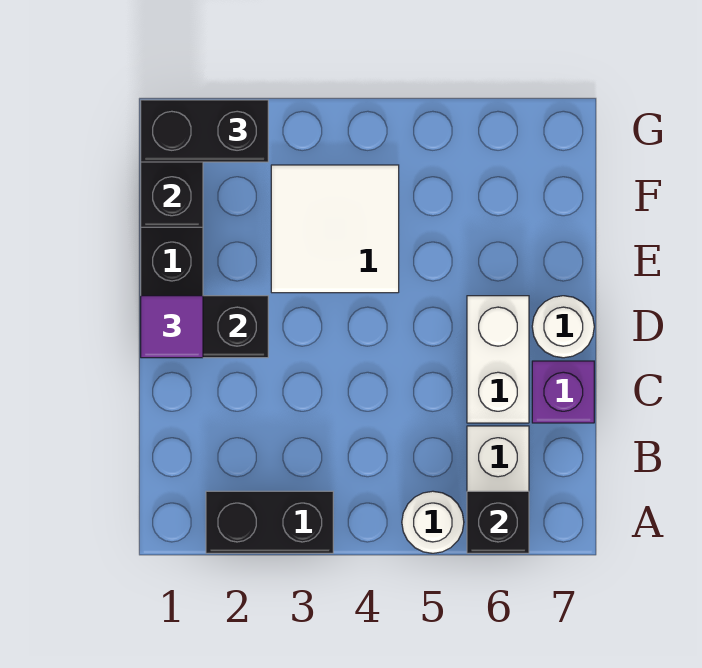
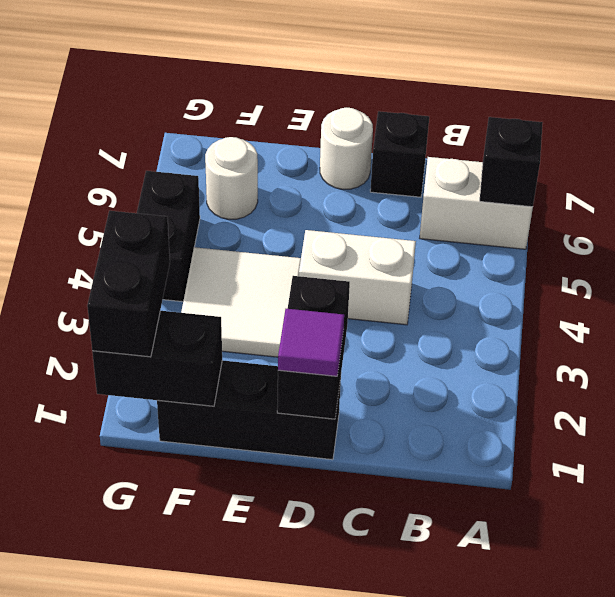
black brick A2:A3 level 1 -> black brick G4:G5 level 1
white round brick A5 level 1 -> white round brick F6 level 1
white brick C6:D6 level 1 -> white brick C4:D4 level 1
purple brick C7 level 1 -> black brick C7 level 1

